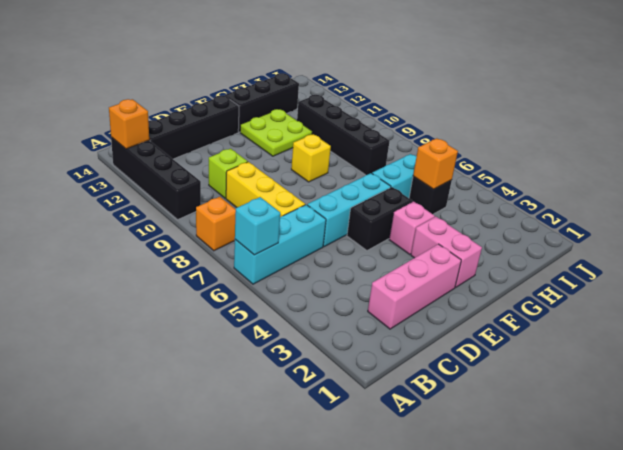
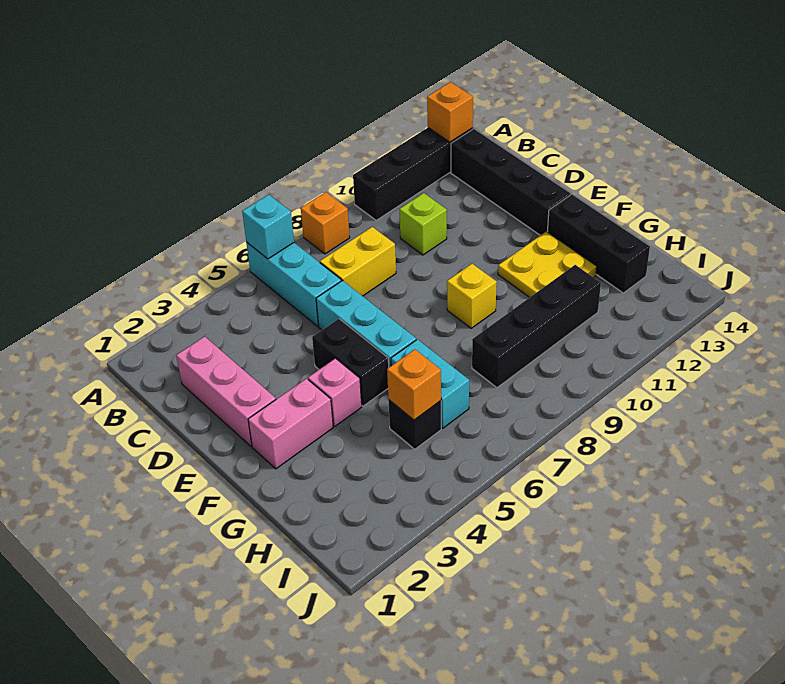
yellow brick C7:C9 level 1 -> yellow brick C7:C8 level 1
lime plate F11:G12 level 1 -> yellow plate F11:G12 level 1

